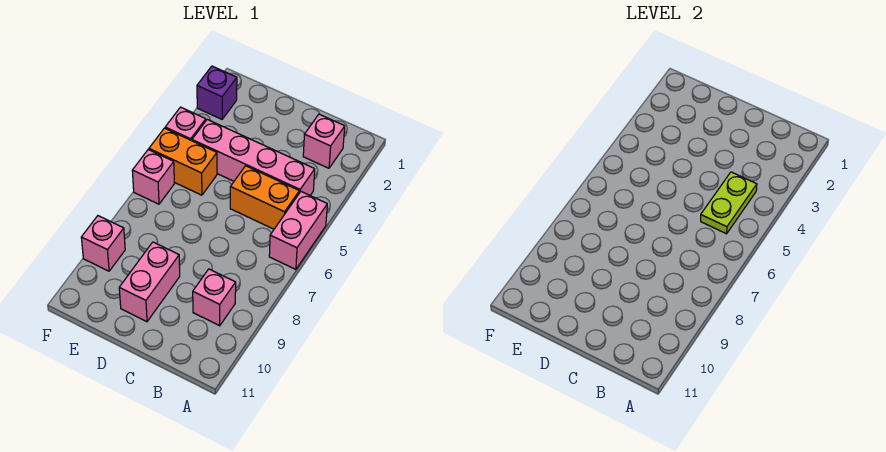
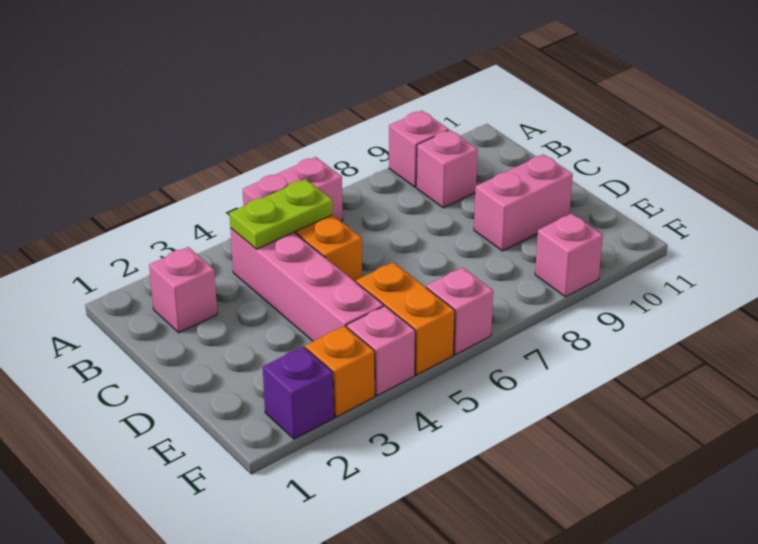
none -> pink brick A9 level 1
none -> orange brick F3 level 1

